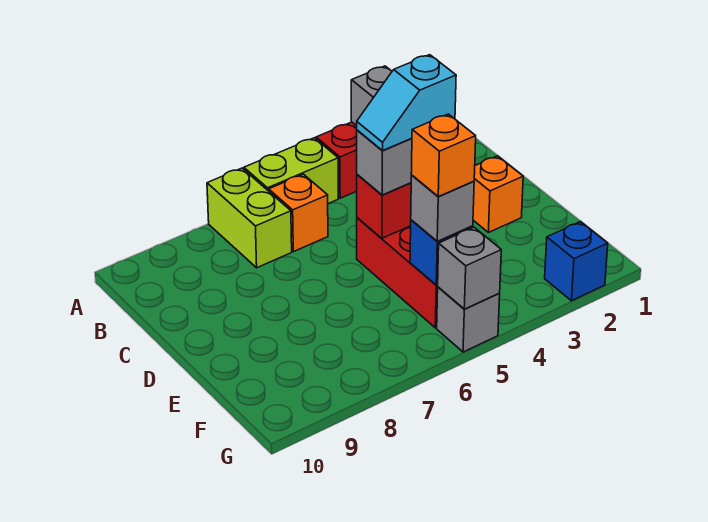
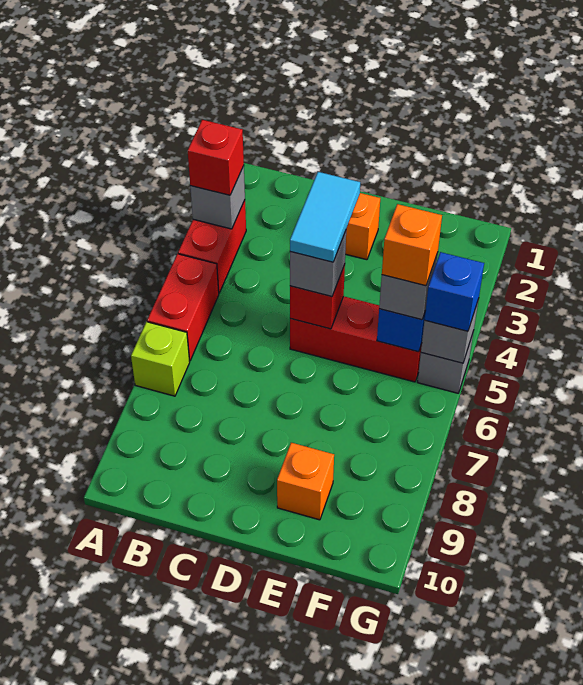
none -> red brick A3 level 3
lime brick A5:A6 level 1 -> red brick A5:A6 level 1
lime brick A7:B7 level 1 -> lime brick A7 level 1
orange brick B6 level 1 -> orange brick E9 level 1
cyan slope D4:D5 level 4 top 4 -> cyan tile D4:D5 level 4
blue brick G2 level 1 -> blue brick G5 level 3

